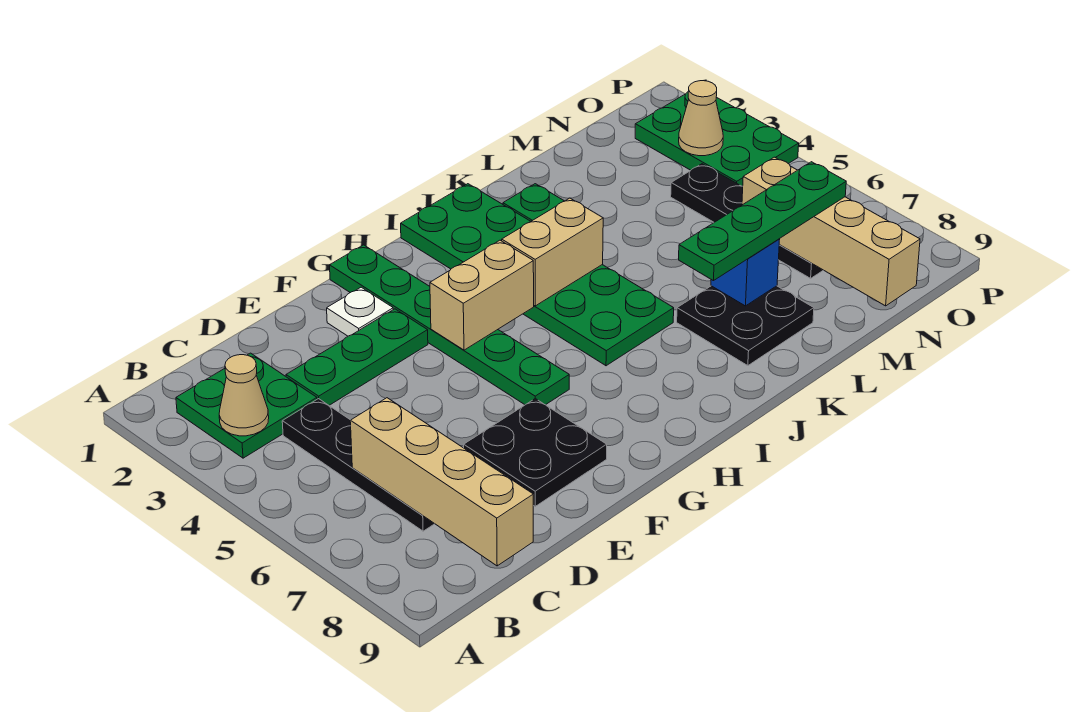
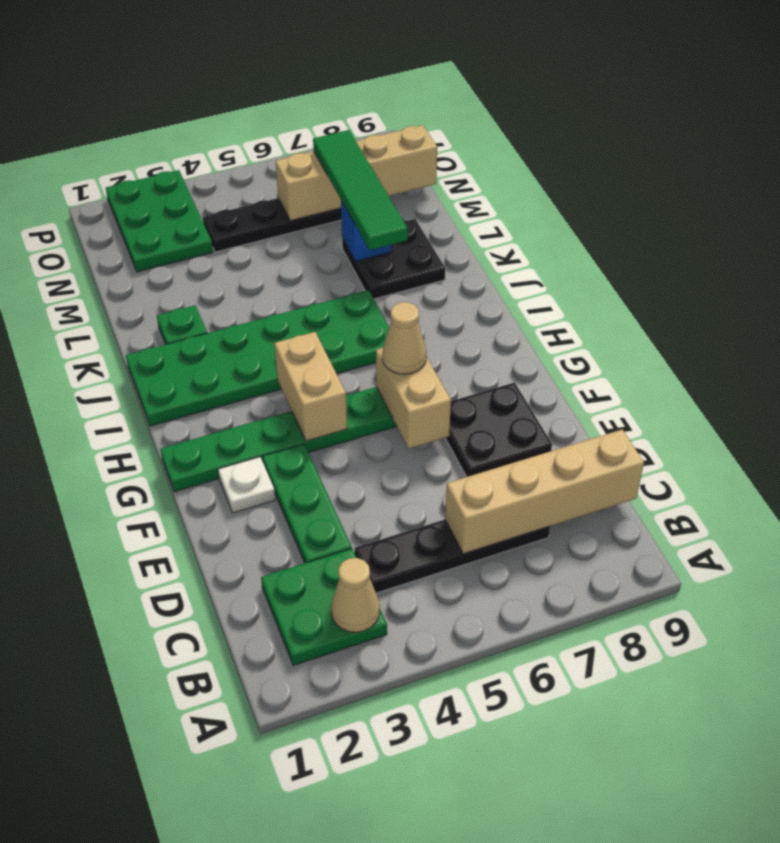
tan brick I4:J4 level 2 -> tan brick F6:G6 level 2
green plate K7:N7 level 3 -> green tile K7:N7 level 3
green plate O2:P4 level 1 -> green plate N2:P3 level 1
tan cone O3 level 2 -> tan cone G6 level 3

